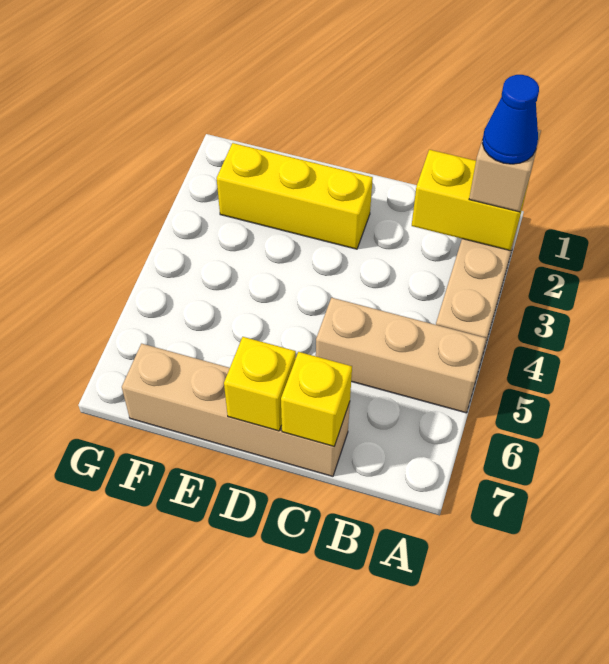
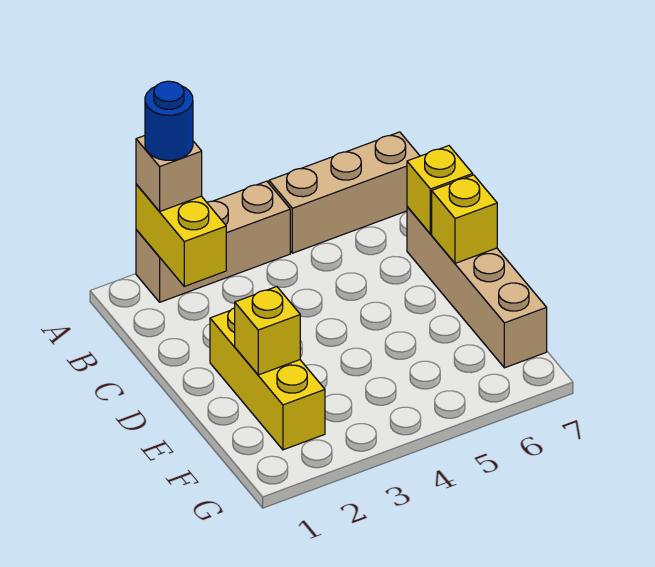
blue cone A2 level 4 -> blue round brick A2 level 4
tan brick A5:C5 level 1 -> tan brick A5:A7 level 1
none -> yellow brick E2 level 2

